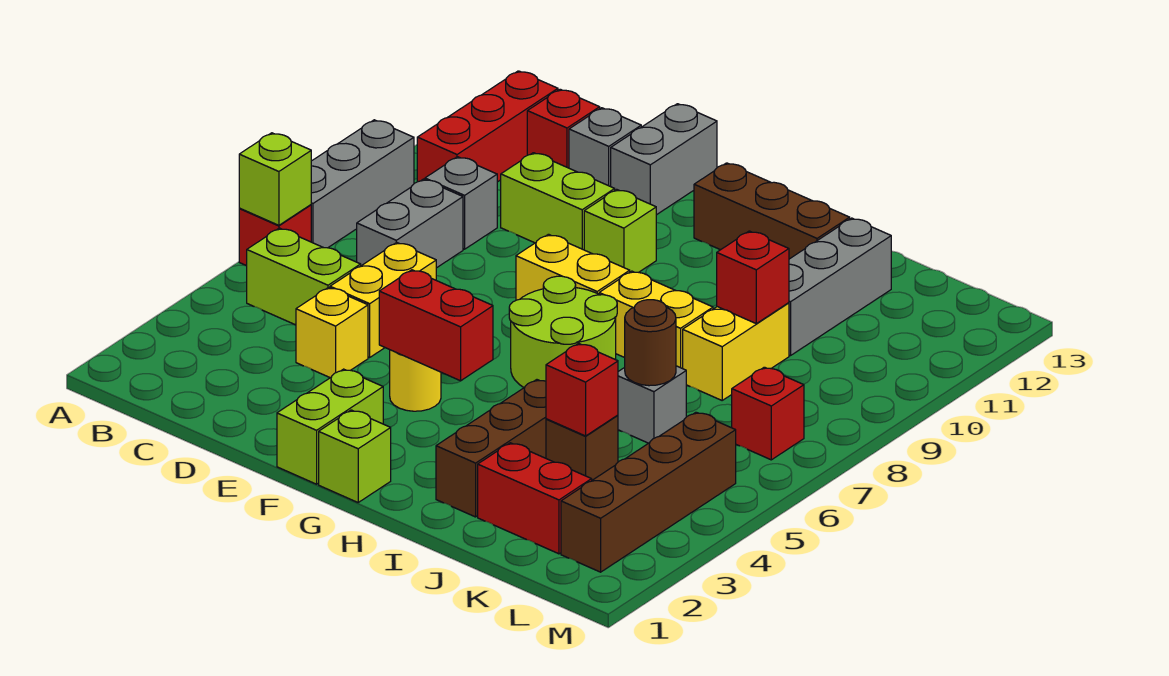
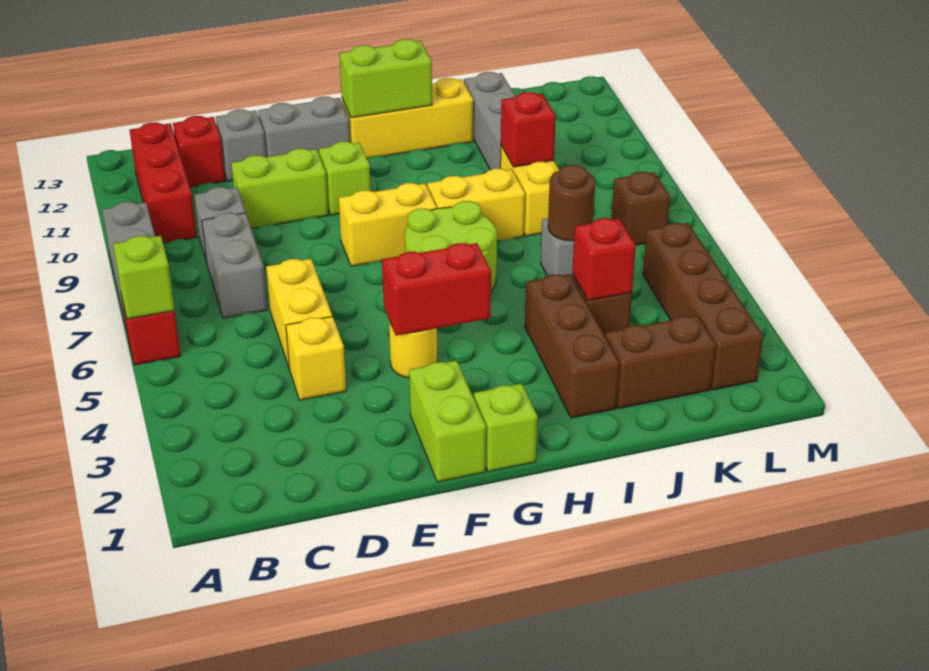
lime brick B5:C5 level 1 -> lime brick G12:H12 level 2
grey brick E12:E13 level 1 -> grey brick E12:F12 level 1
brown brick G12:I12 level 1 -> yellow brick G12:I12 level 1
red brick J2:K2 level 1 -> brown brick J2:K2 level 1
red brick L7 level 1 -> brown brick L7 level 1

